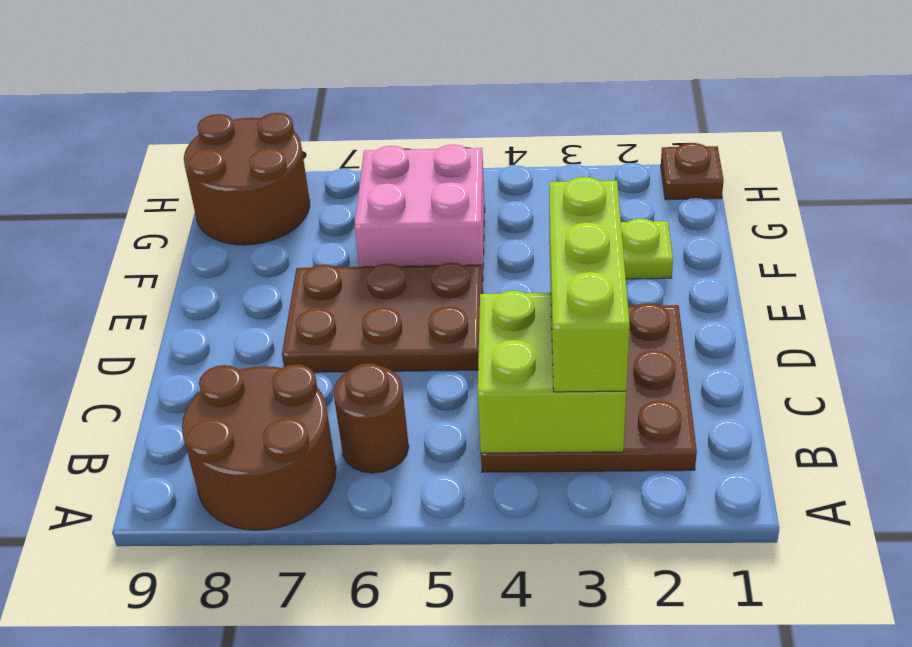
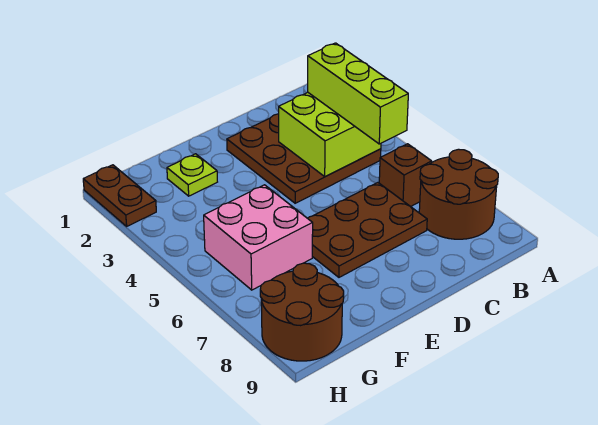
lime brick B3:D3 level 3 -> lime brick B3:B5 level 3
brown round brick B6 level 1 -> brown brick B6 level 1
brown plate D5:E7 level 1 -> brown plate C6:E7 level 1
brown plate H1 level 1 -> brown plate H1:H2 level 1

